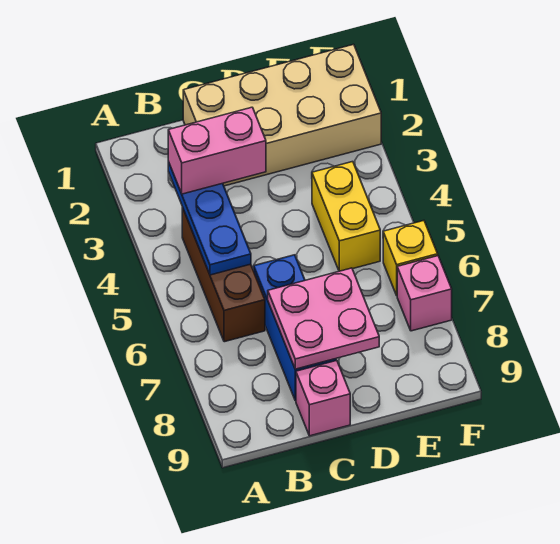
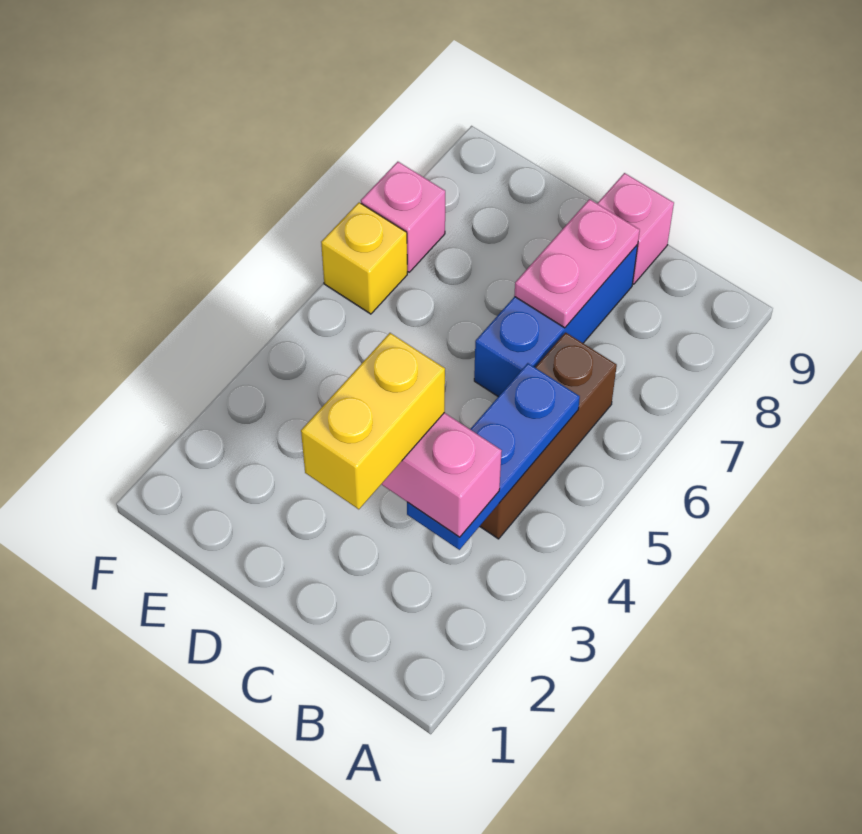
tan brick C1:F2 level 1 -> none
pink plate C7:D8 level 2 -> pink plate C7:C8 level 2
yellow brick E4:E5 level 1 -> yellow brick C2:C3 level 4

